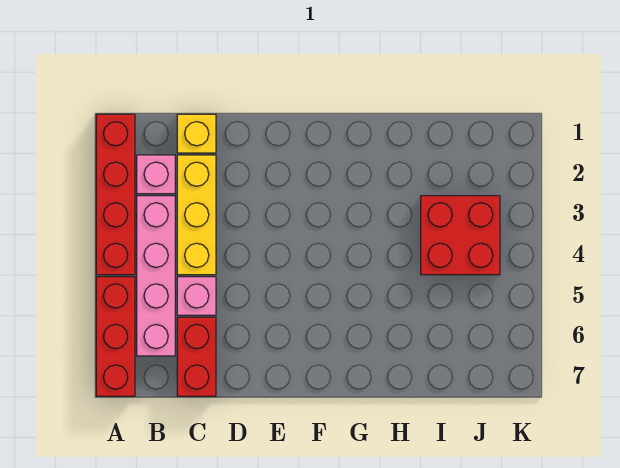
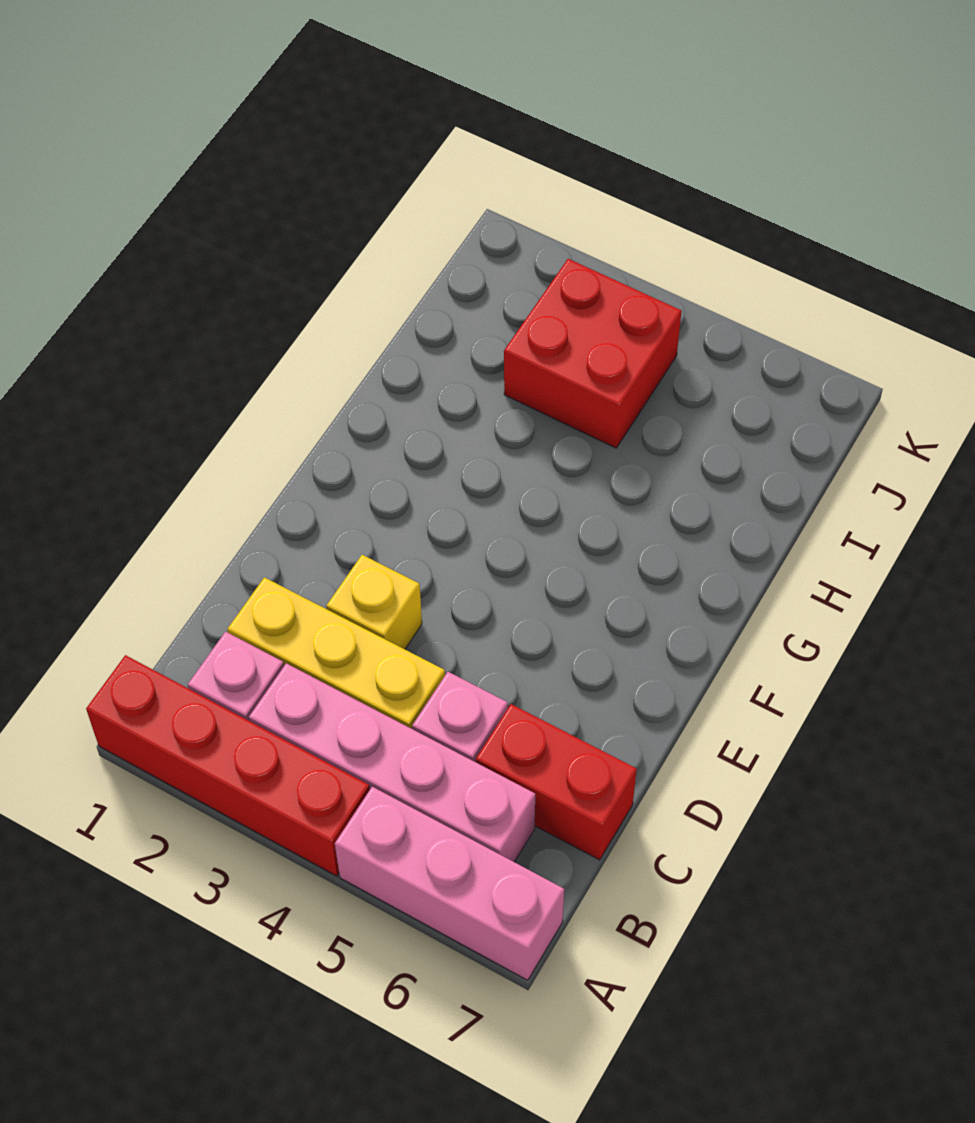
red brick A5:A7 level 1 -> pink brick A5:A7 level 1
yellow brick C1 level 1 -> yellow brick D3 level 1

